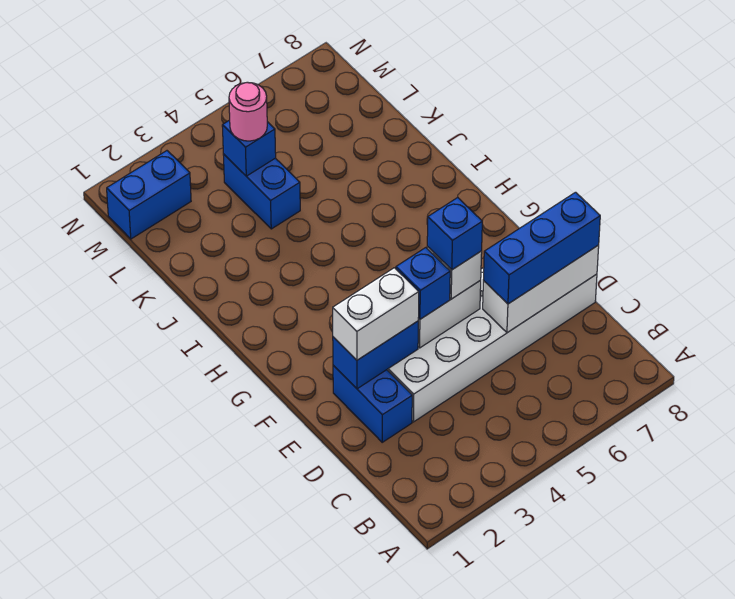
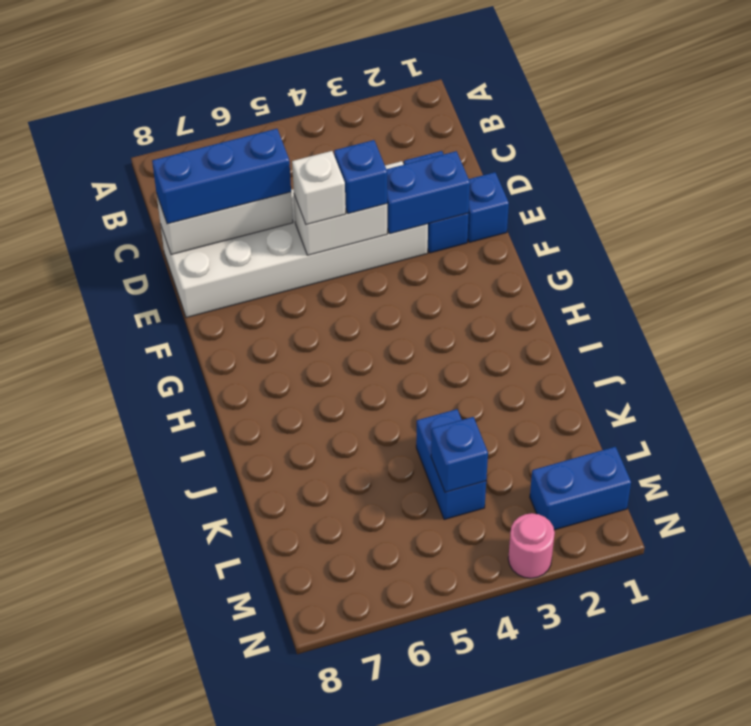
white brick E2:E3 level 3 -> none
blue brick E5 level 4 -> blue brick E1 level 1
pink round brick L4 level 3 -> pink round brick N3 level 1

